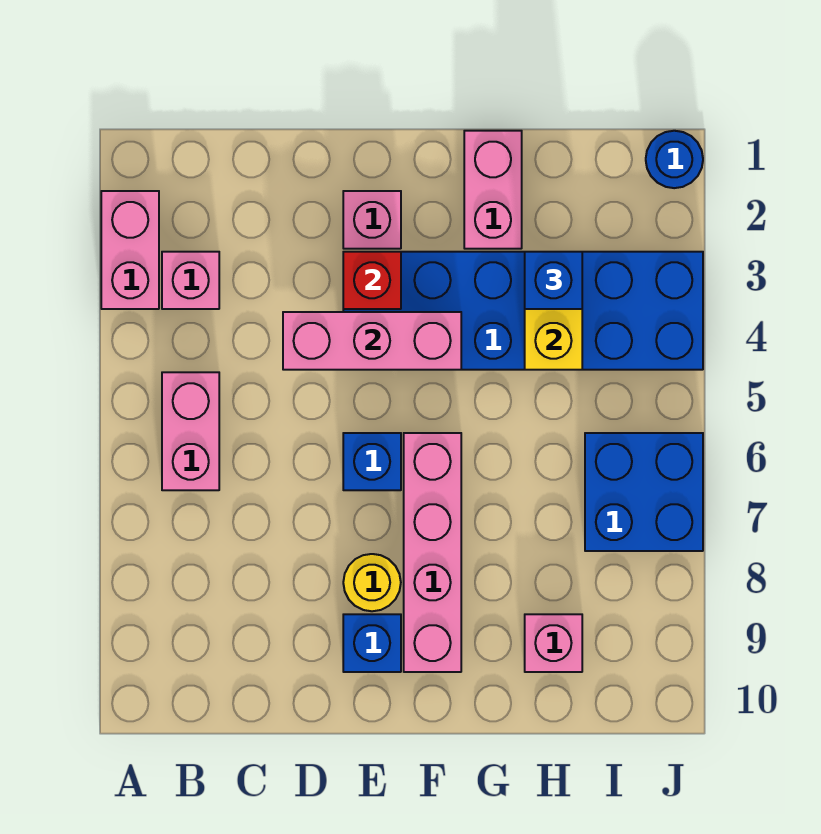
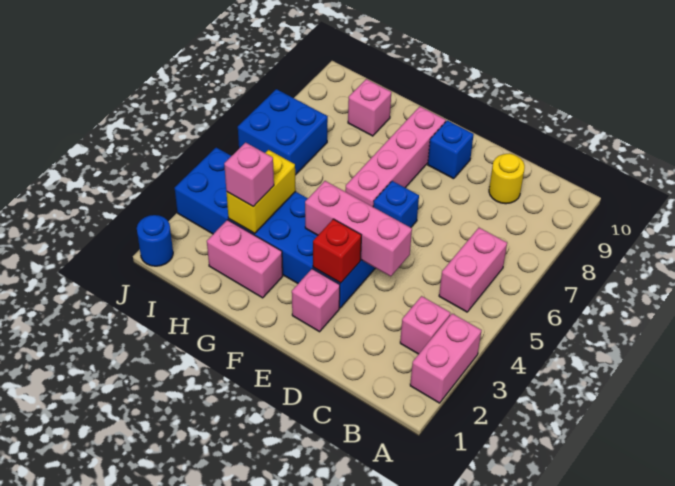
yellow round brick E8 level 1 -> yellow round brick C9 level 1
pink brick G1:G2 level 1 -> pink brick G2:H2 level 1
blue brick H3 level 3 -> pink brick H3 level 3

